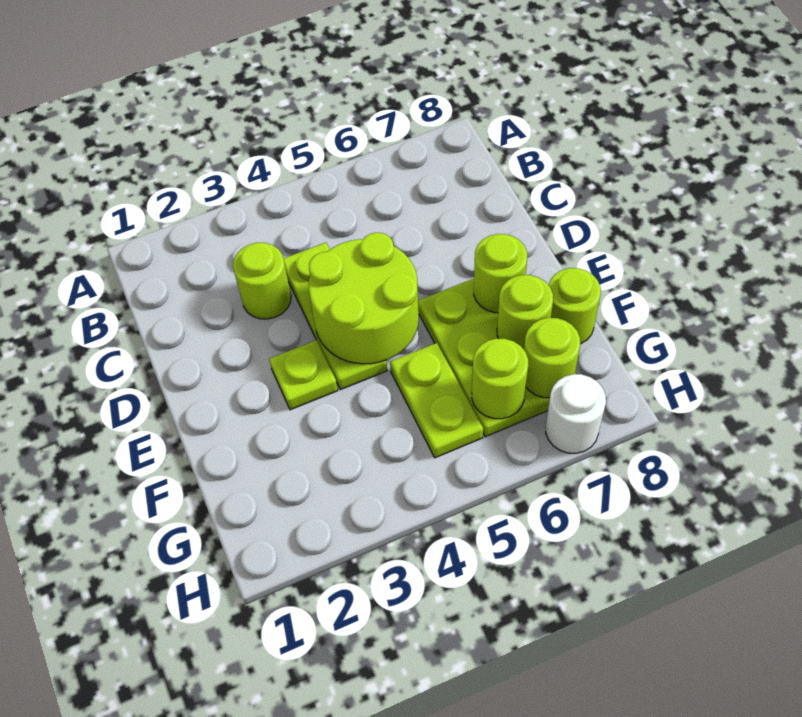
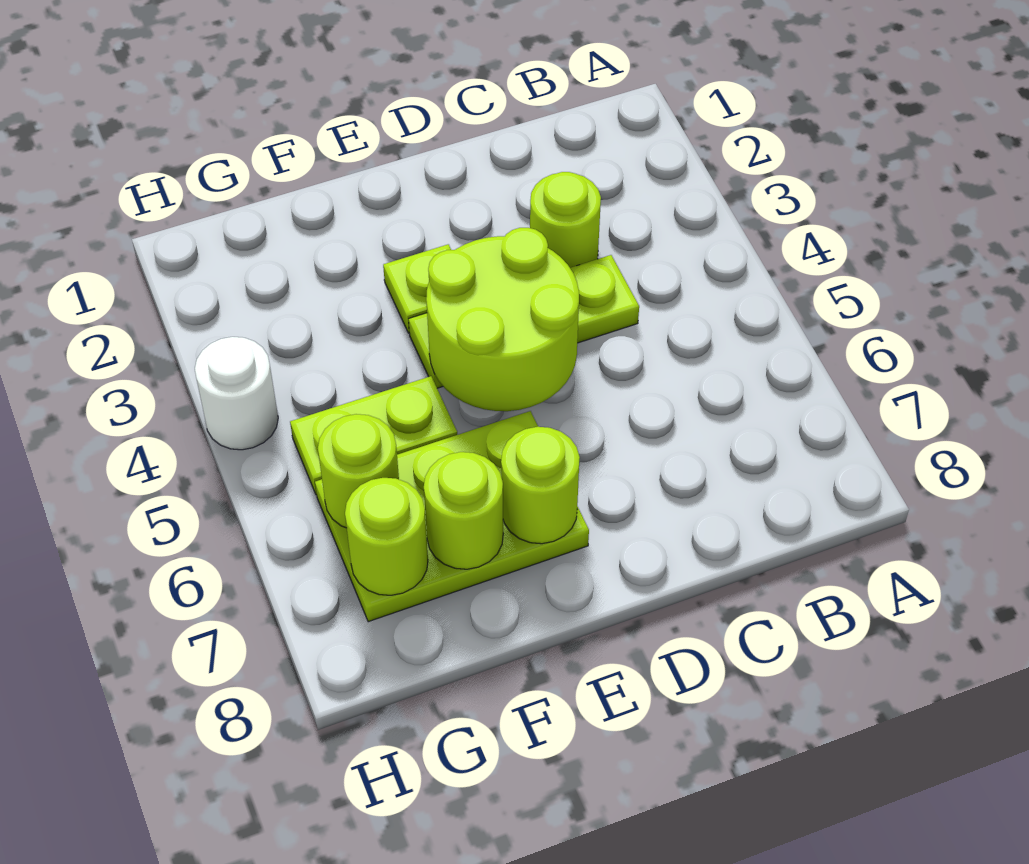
lime round brick F8 level 1 -> none
white round brick H7 level 1 -> white round brick H4 level 1

